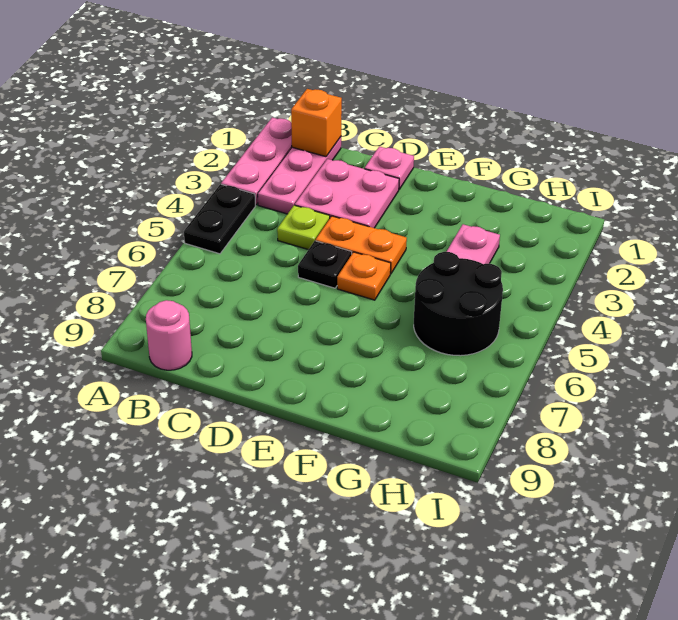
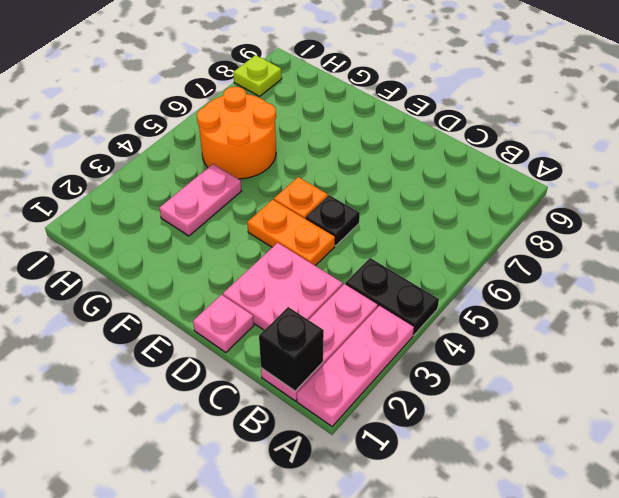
black plate A4:A5 level 1 -> black plate A4:B4 level 1
orange brick B1 level 2 -> black brick B1 level 2
pink round brick B9 level 1 -> none
lime plate C4 level 1 -> lime plate I8 level 1
black round brick G5:H6 level 1 -> orange round brick G5:H6 level 1

